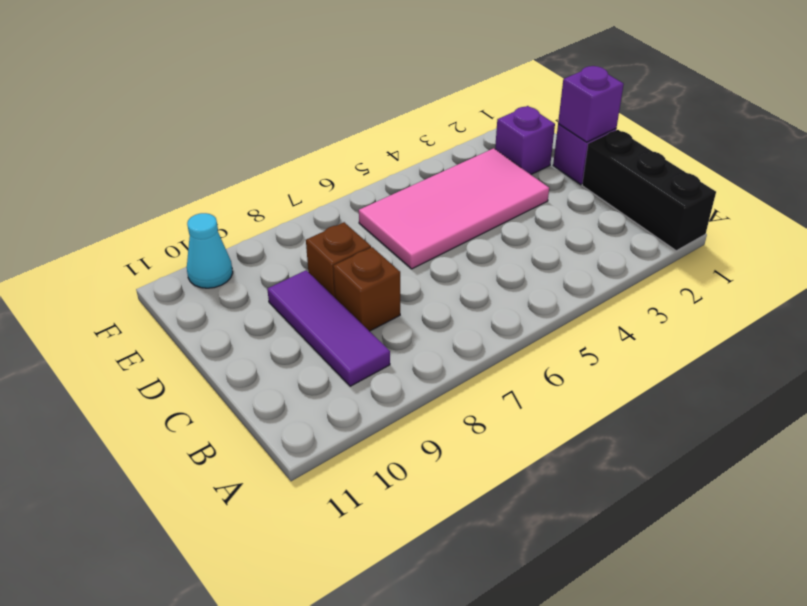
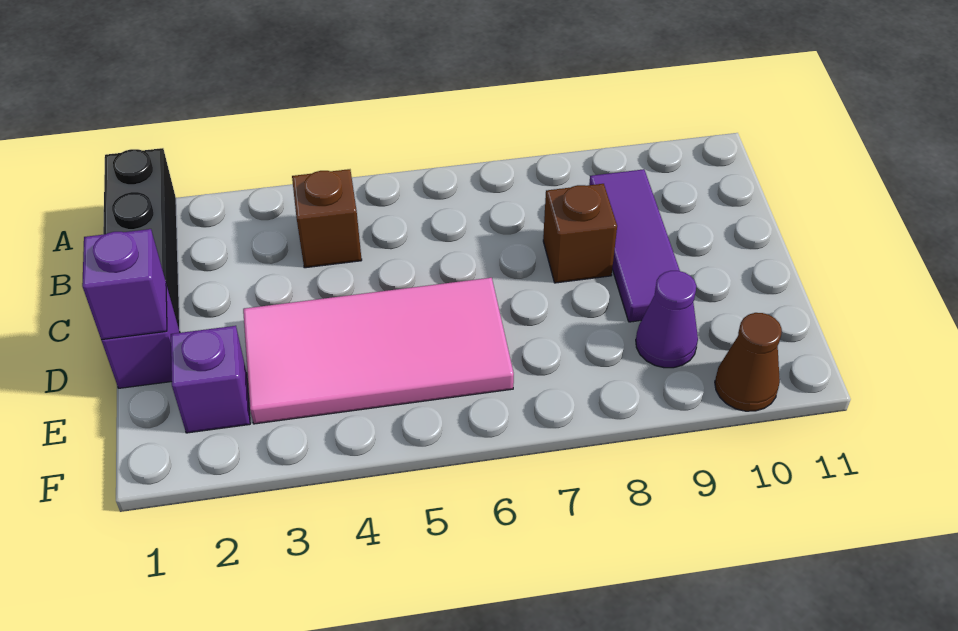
brown brick D8 level 1 -> brown brick B4 level 1
none -> purple cone E9 level 1
cyan cone F10 level 1 -> brown cone F10 level 1

